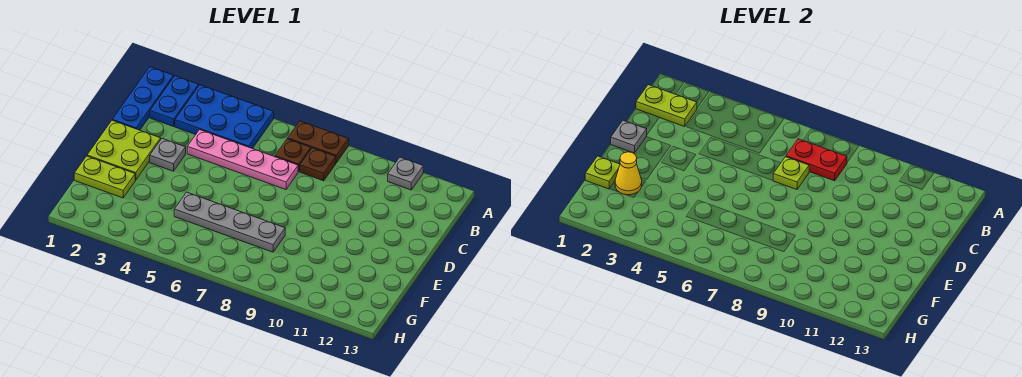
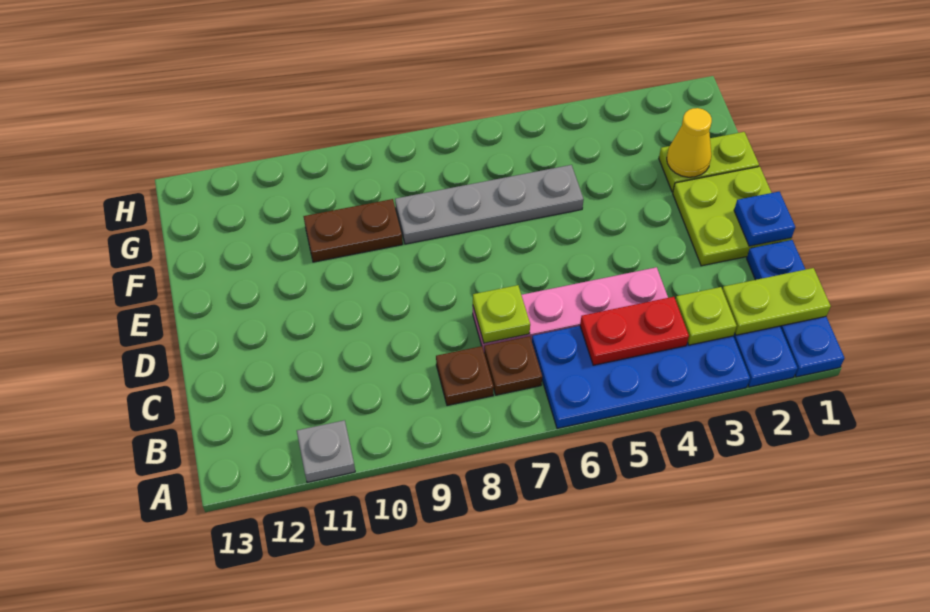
blue plate A3:B5 level 1 -> blue plate A3:B6 level 1
brown plate A7:A8 level 1 -> brown plate F9:F10 level 1
red plate B7:B8 level 2 -> red plate B4:B5 level 2
grey plate D1 level 2 -> blue plate D1 level 2
grey plate D3 level 1 -> none
lime plate F1 level 2 -> lime plate B3 level 2

